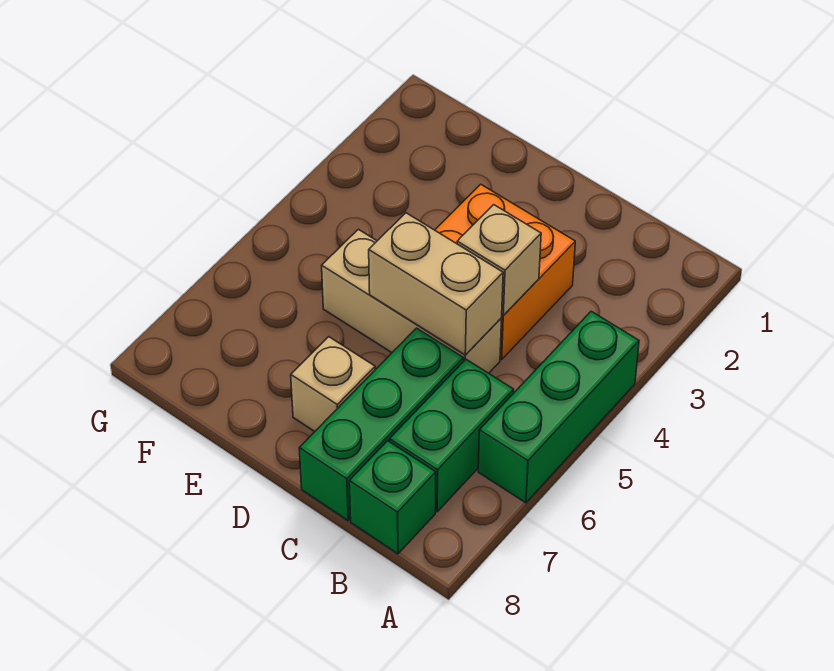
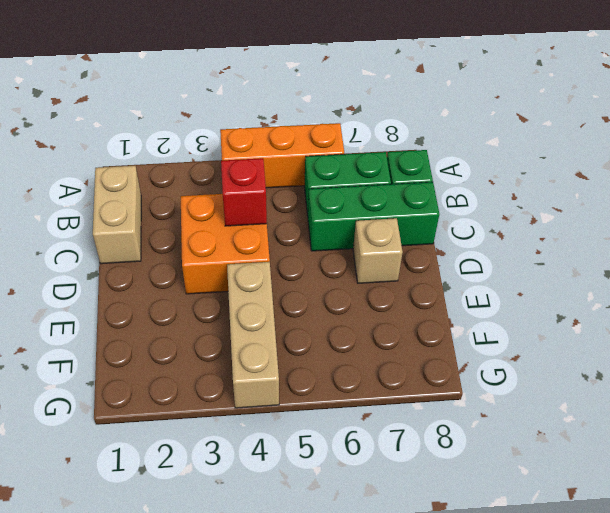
green brick A4:A6 level 1 -> orange brick A4:A6 level 1
tan brick C4 level 2 -> red brick C4 level 2
tan brick C5:E5 level 1 -> tan brick E4:G4 level 1
tan brick C5:D5 level 2 -> tan brick B1:C1 level 1

